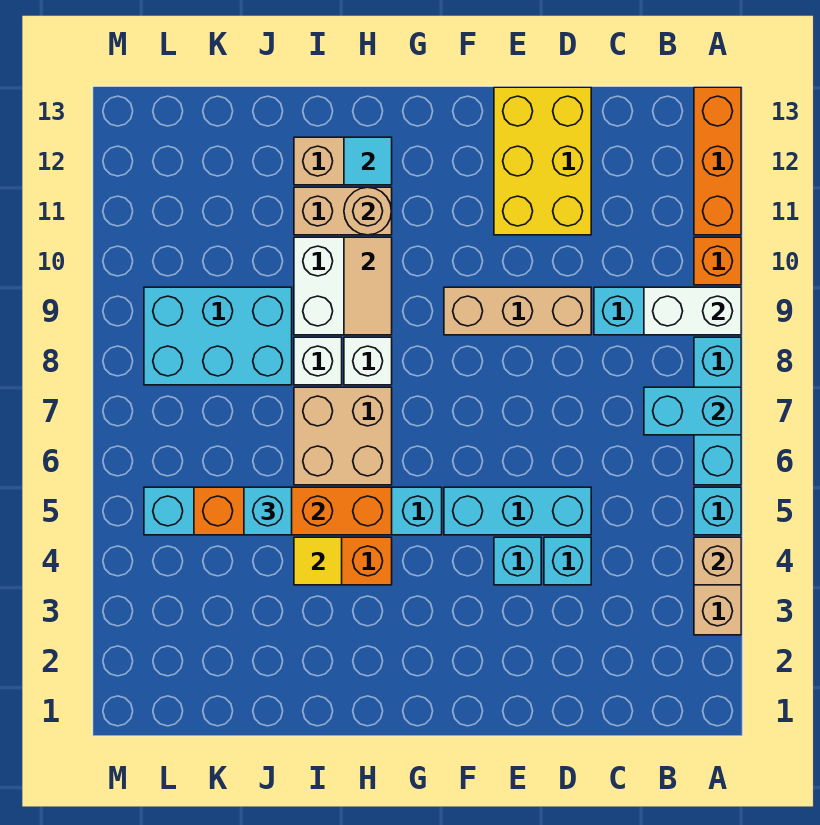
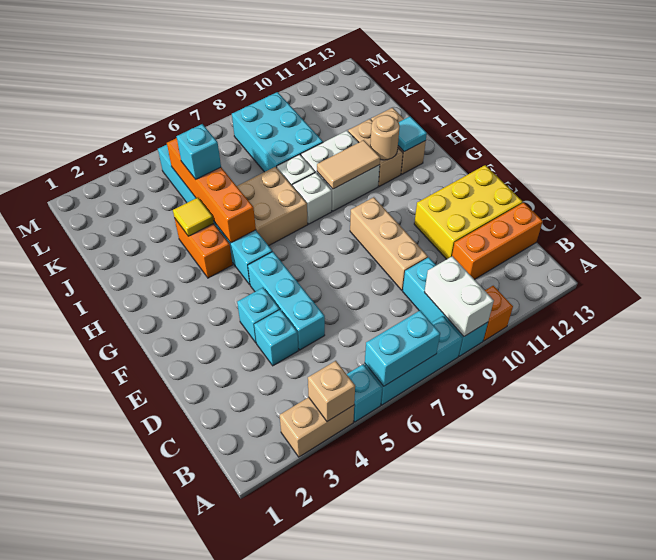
cyan brick A7:B7 level 2 -> cyan brick A6:A7 level 2
orange brick A11:A13 level 1 -> orange brick C11:C13 level 1

